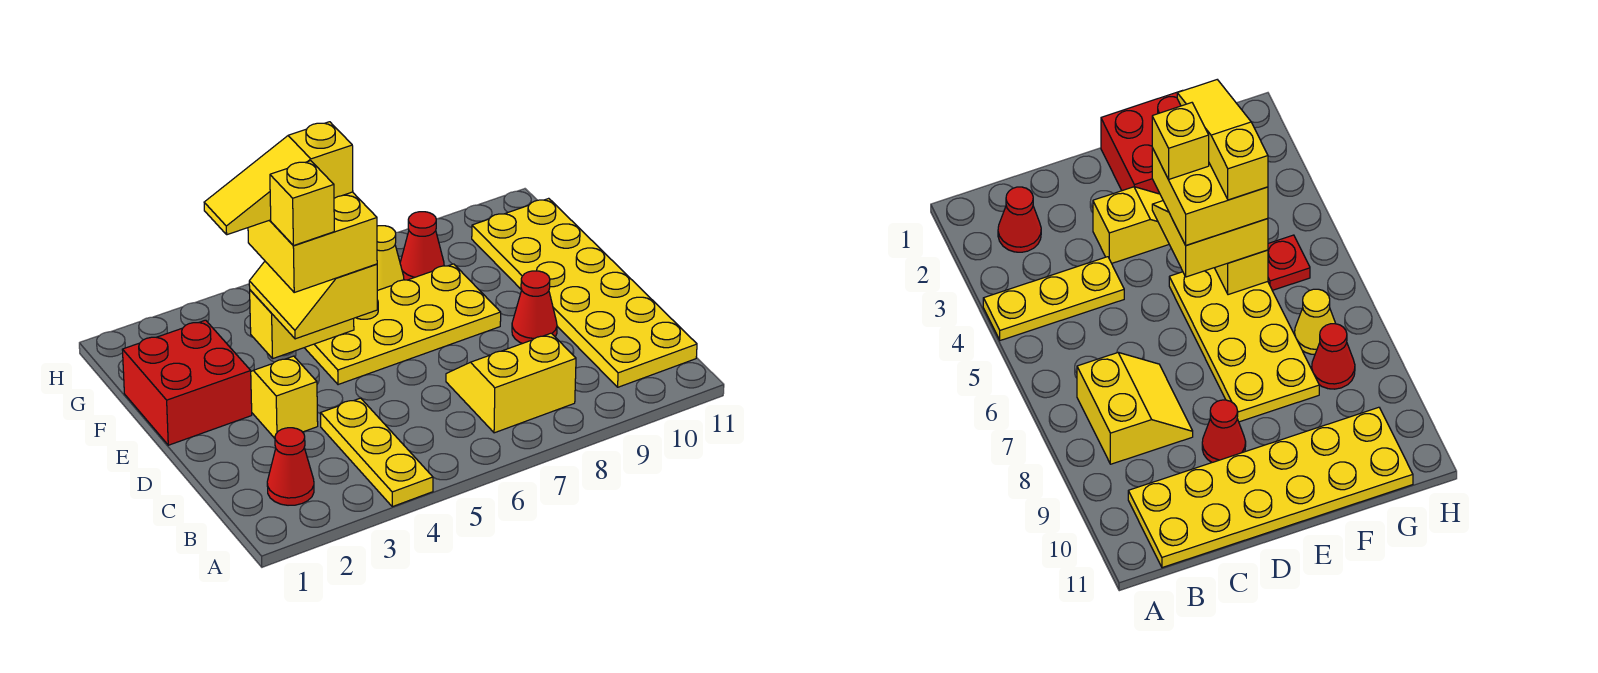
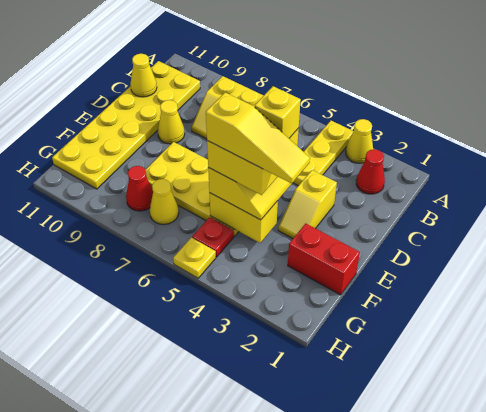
none -> yellow cone A3 level 1
none -> yellow cone C11 level 2
red cone D9 level 1 -> yellow cone D9 level 1
red brick E1:F2 level 1 -> red brick F1:F2 level 1
none -> yellow plate H5 level 1

